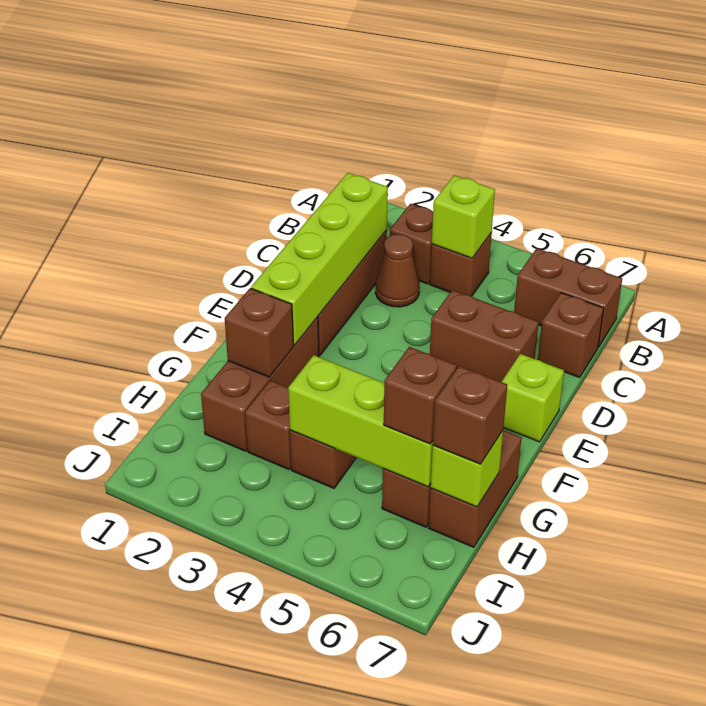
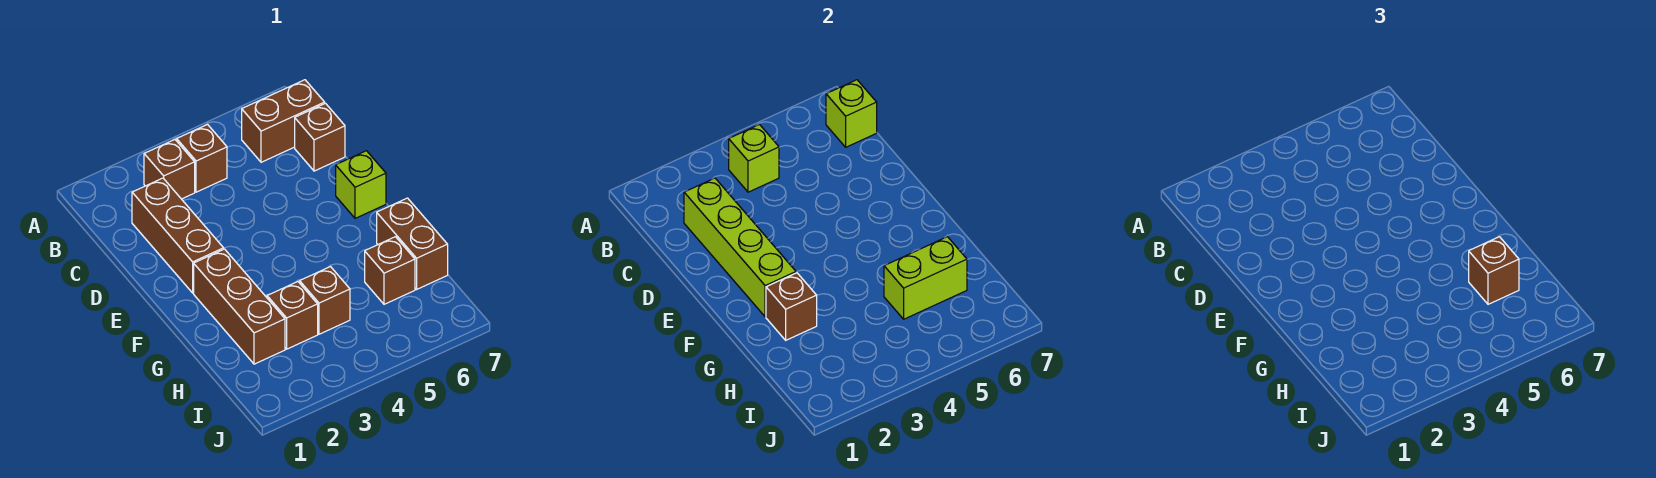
brown cone C3 level 1 -> none
brown brick D5:D6 level 1 -> none
lime brick H4:H6 level 2 -> lime brick H5:H6 level 2
lime brick H7 level 2 -> lime brick B7 level 2
brown brick H7 level 3 -> none

